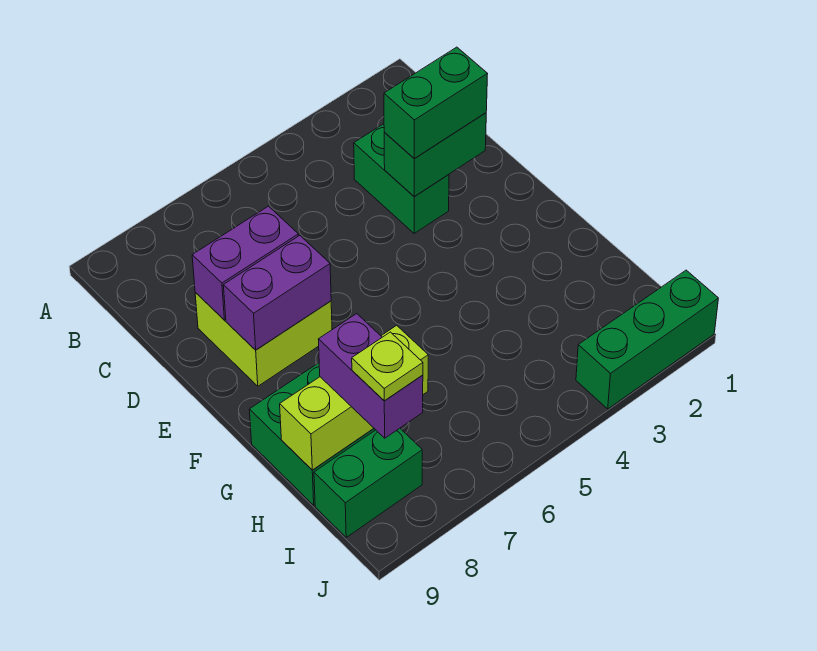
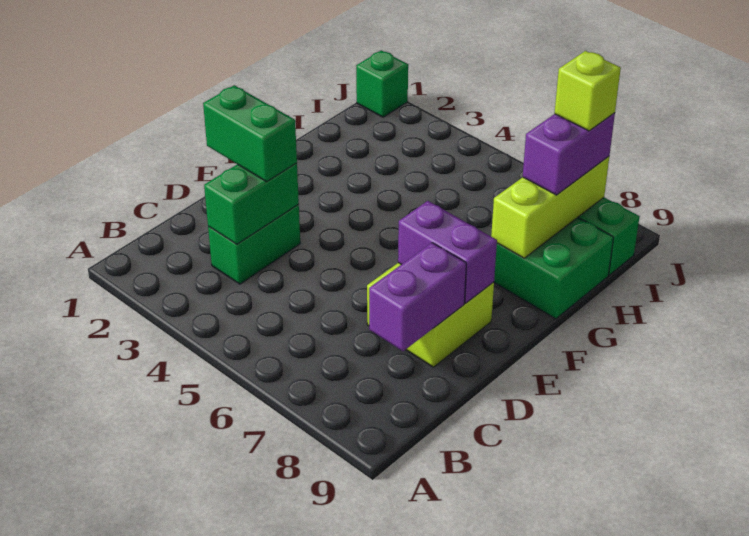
green brick D2:D3 level 2 -> green brick C3:D3 level 2
purple brick D7:D8 level 2 -> purple brick C8:D8 level 2
lime brick H7:H9 level 2 -> lime brick G8:I8 level 2
lime plate I8 level 4 -> lime brick I8 level 4
green brick J1:J3 level 1 -> green brick J1 level 1

